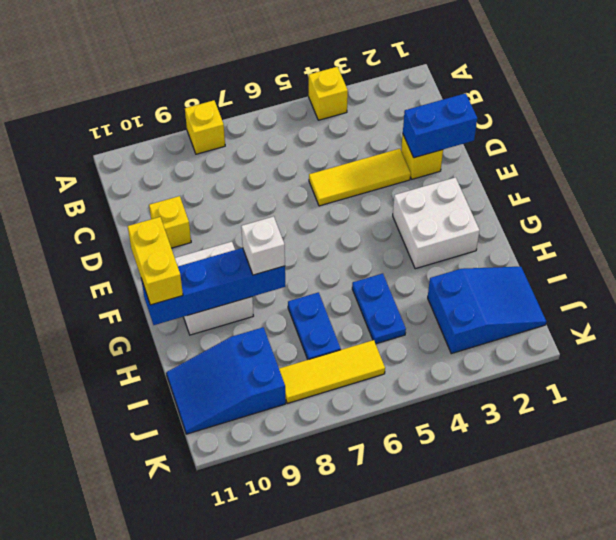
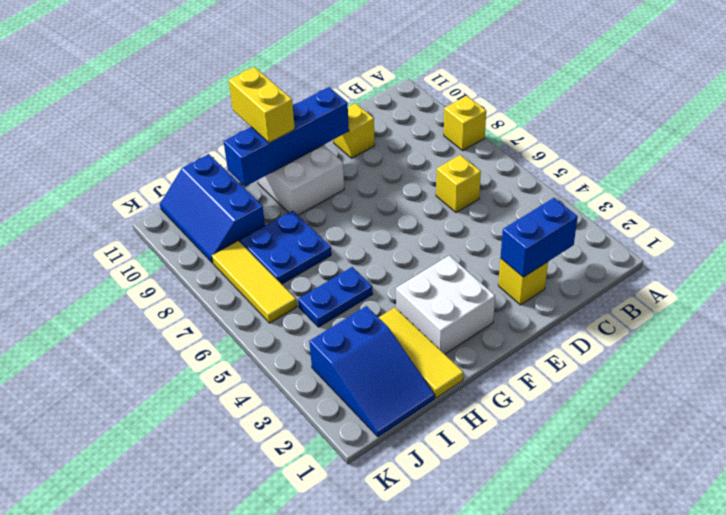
yellow brick A4 level 1 -> yellow brick C6 level 1
blue brick D1:D2 level 2 -> blue brick C2:D2 level 2
yellow tile D3:D5 level 1 -> yellow tile H1:H3 level 1
yellow brick F11:G11 level 3 -> yellow brick G10:G11 level 3
blue brick G8:G11 level 2 -> blue brick E10:H10 level 2
white brick G8 level 3 -> none
blue plate H7:I7 level 1 -> blue plate H7:I8 level 1
blue slope I9:J11 level 1 top 9 -> blue slope I9:J11 level 1 top I

